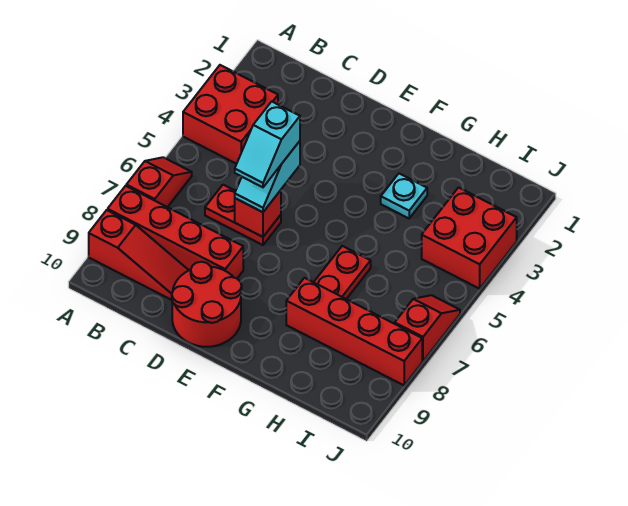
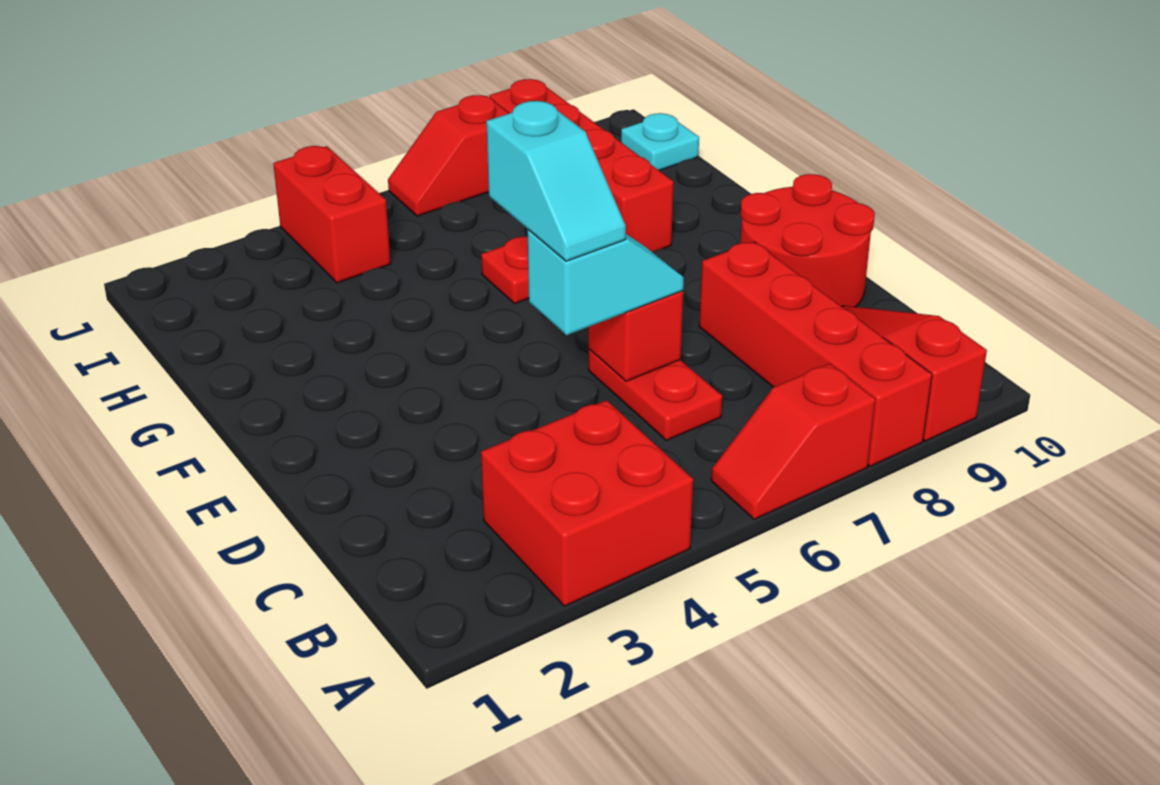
cyan slope D5:D6 level 4 top 5 -> cyan slope D5:E5 level 4 top E
cyan plate G3 level 1 -> cyan plate I10 level 1
red brick I3:J4 level 1 -> red brick I4:J4 level 1

